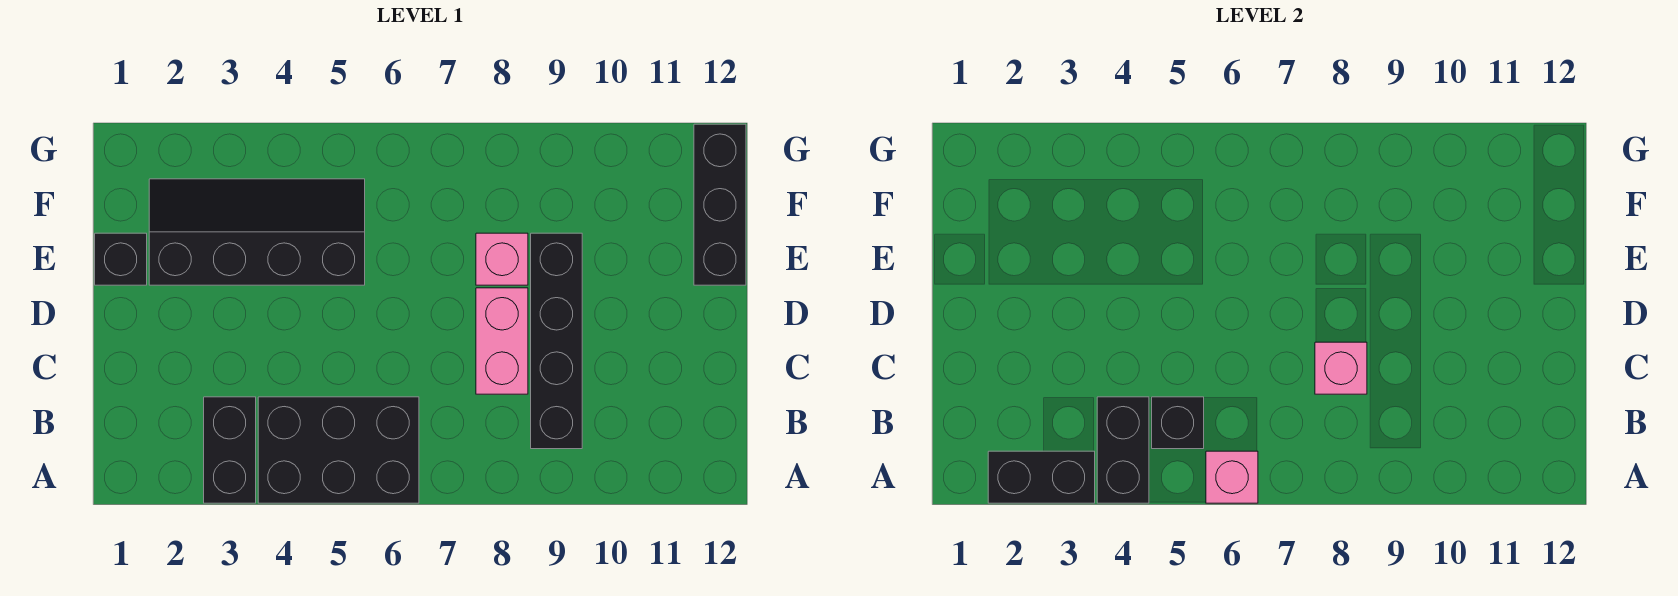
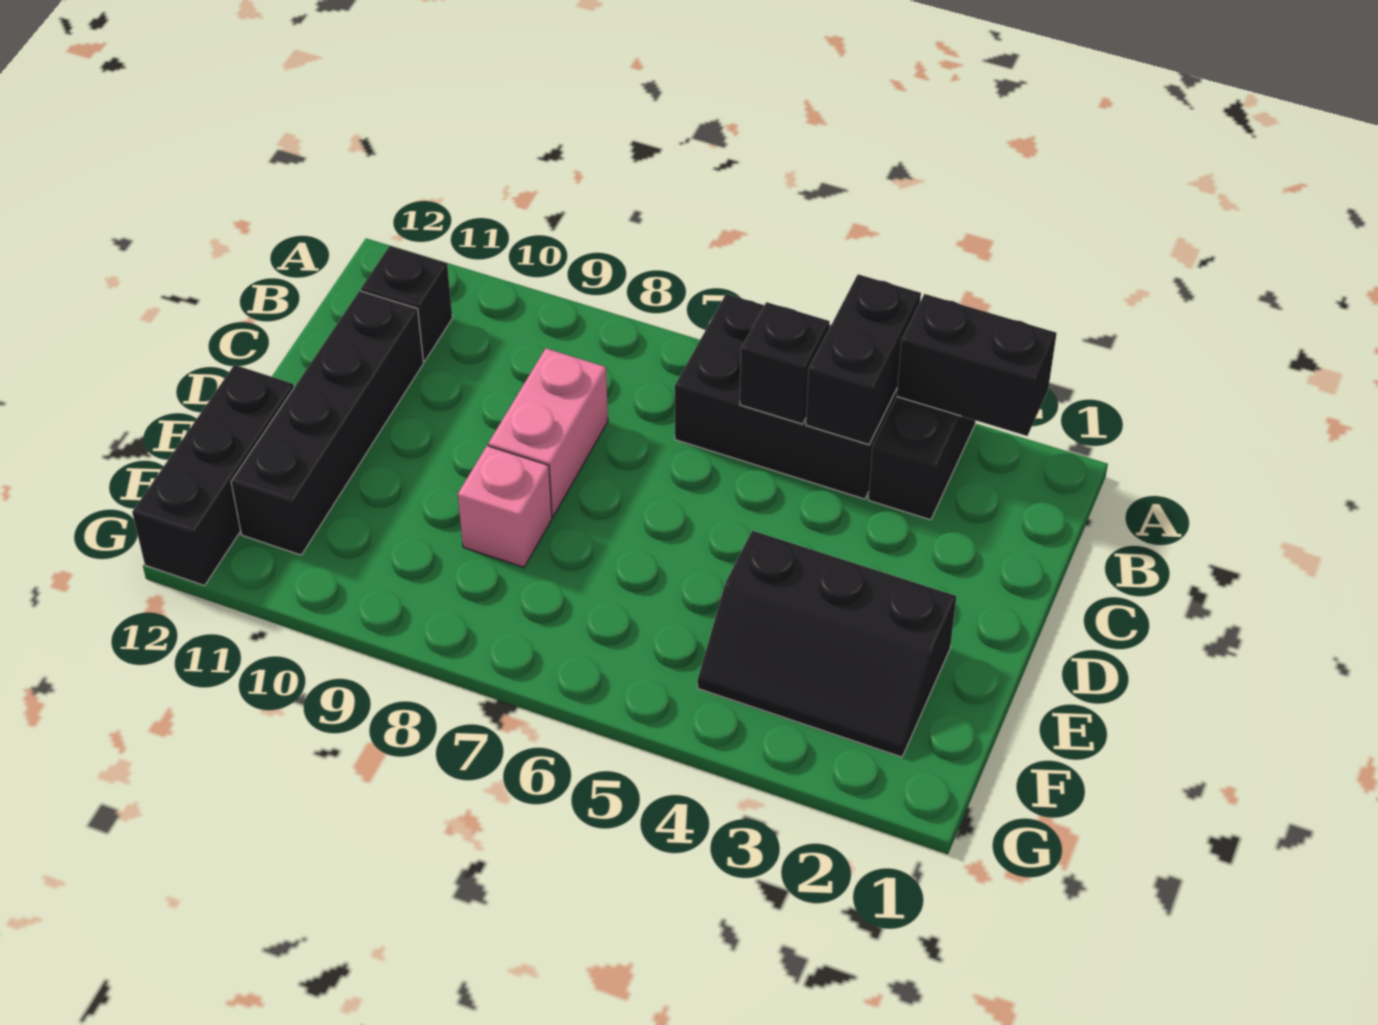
pink brick A6 level 2 -> none
black brick B9:E9 level 1 -> black brick C11:F11 level 1
pink brick C8 level 2 -> none
black brick E1 level 1 -> black brick B11 level 1
black slope E2:F5 level 1 top E -> black slope E2:F4 level 1 top E

